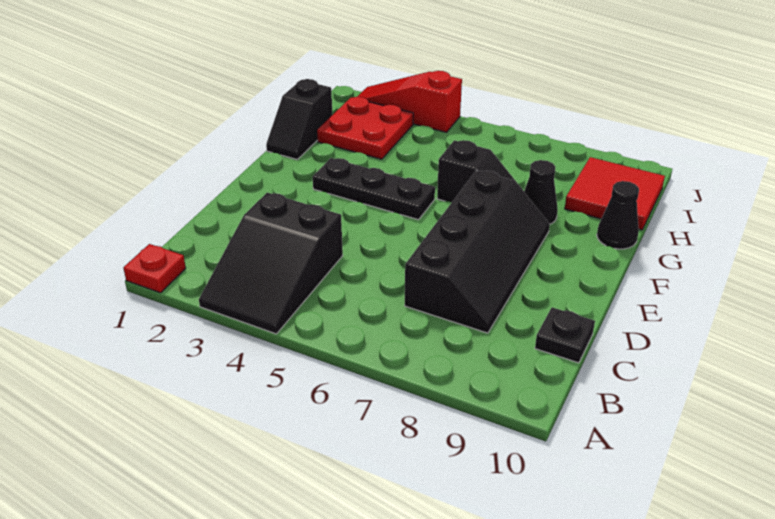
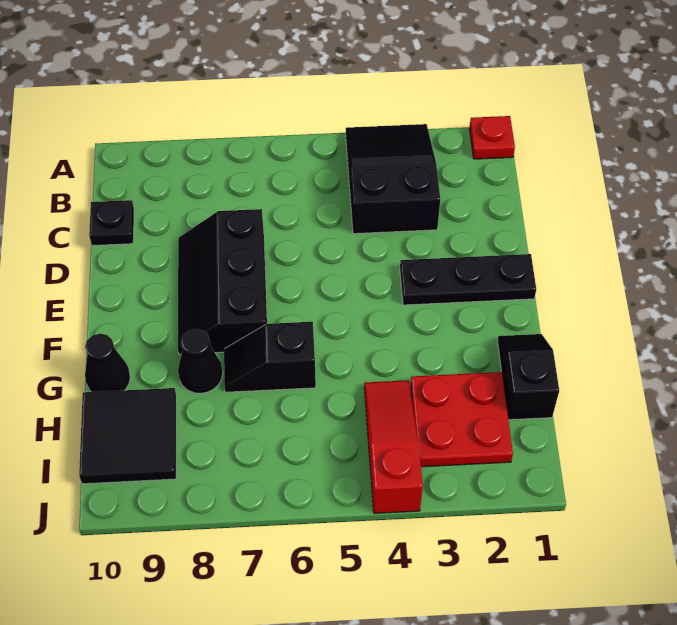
black slope C7:F8 level 1 top 7 -> black slope D7:F8 level 1 top 7
black plate F3:F5 level 1 -> black plate E1:E3 level 1
red tile H9:I10 level 1 -> black tile H9:I10 level 1
red slope J2:J4 level 1 top 4 -> red slope H4:J4 level 1 top J

